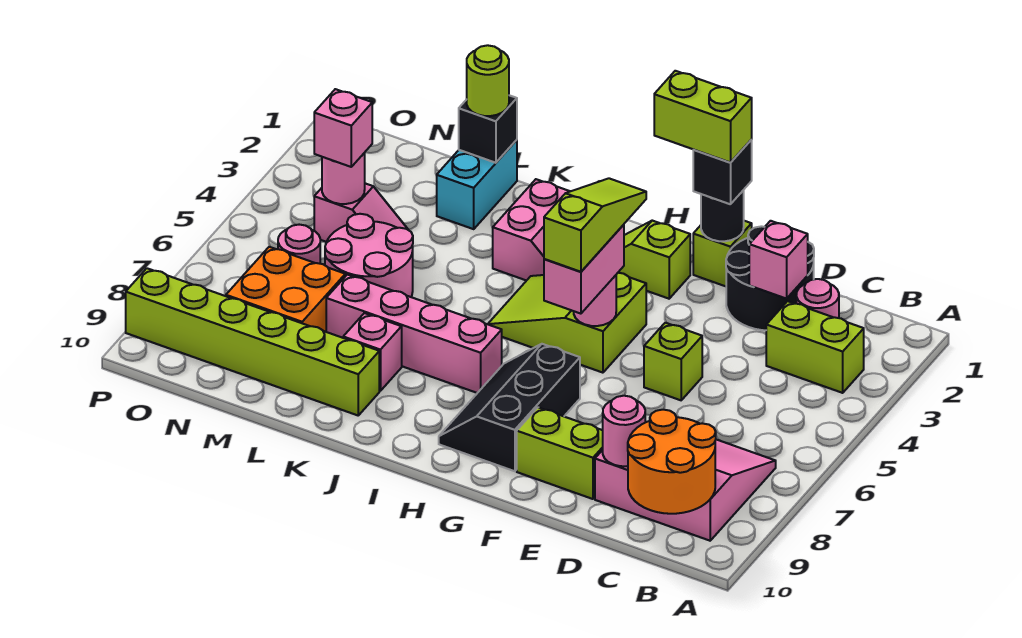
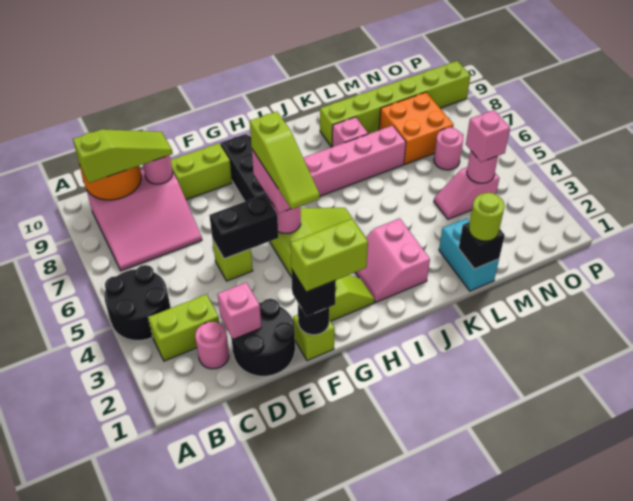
none -> black round brick A4:B5 level 1
none -> lime slope B9:D9 level 3 top B
none -> black brick E5:F5 level 2
pink round brick L5:M6 level 1 -> none

